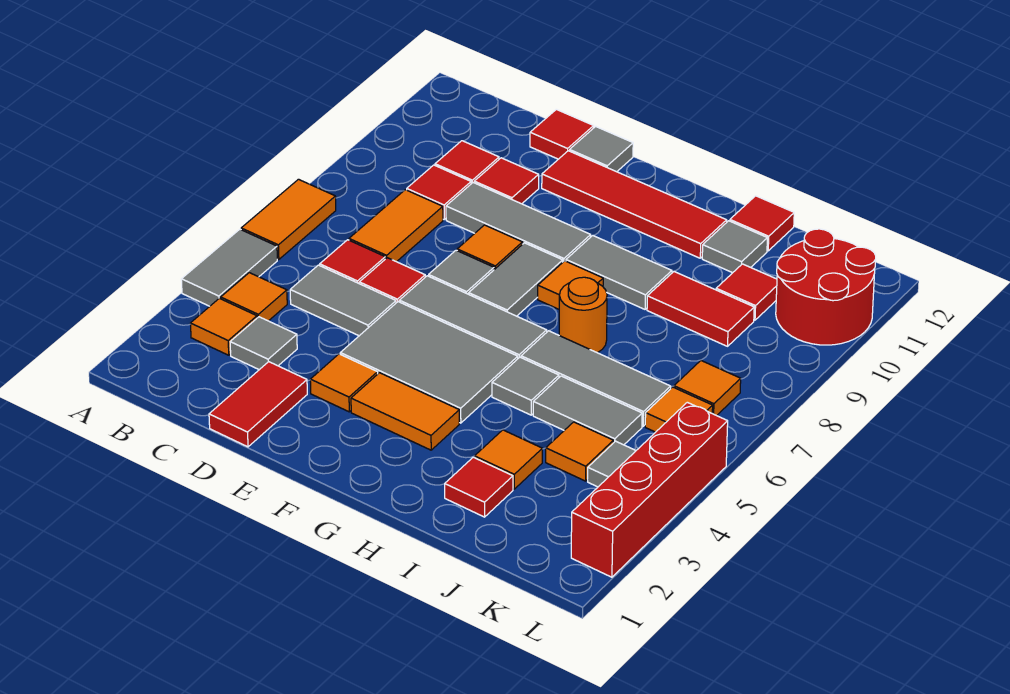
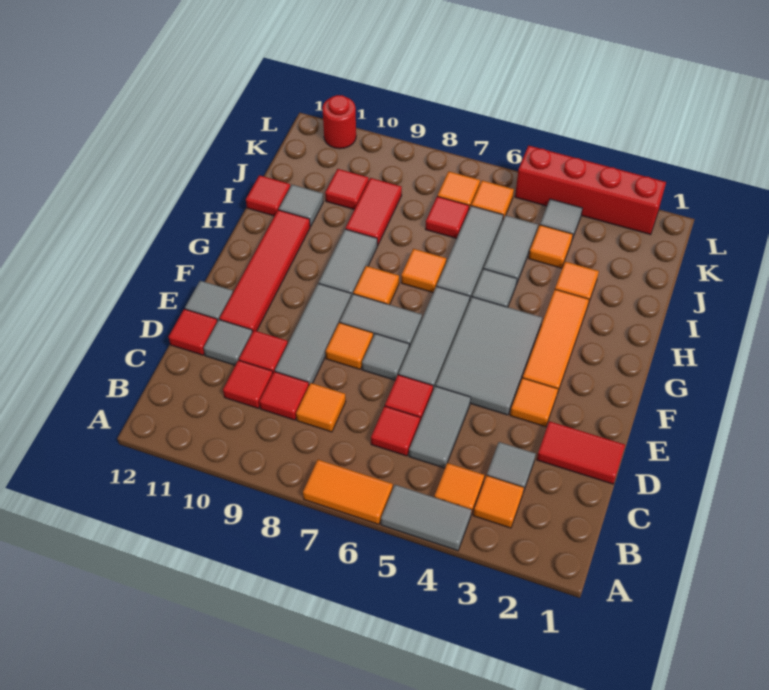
orange tile C7:C8 level 1 -> orange tile C8 level 1
none -> grey tile D11 level 1
orange tile F3:G3 level 1 -> orange tile F3:H3 level 1
orange round brick H7 level 1 -> orange tile H7 level 1
red tile I2 level 1 -> red tile J7 level 1
red round brick K10:L11 level 1 -> red round brick L11 level 1

